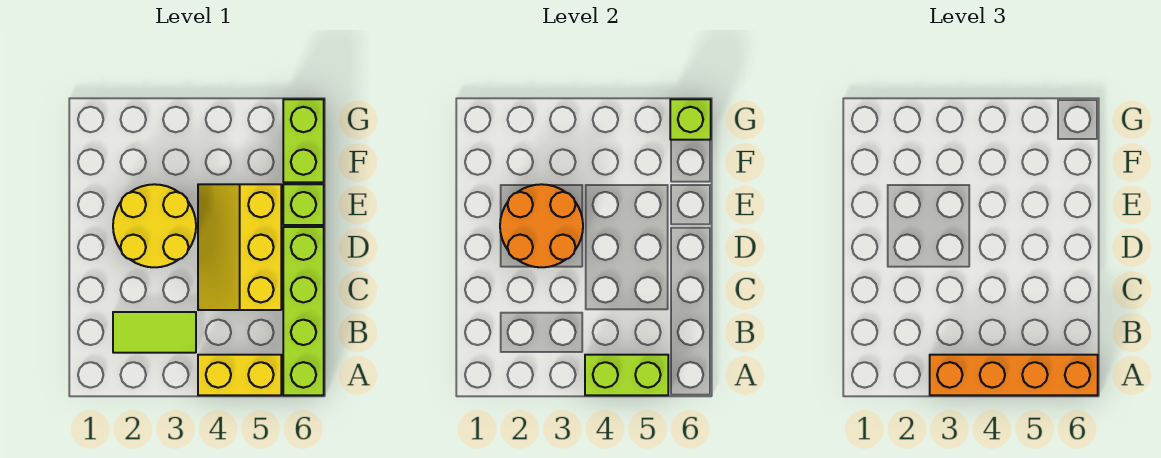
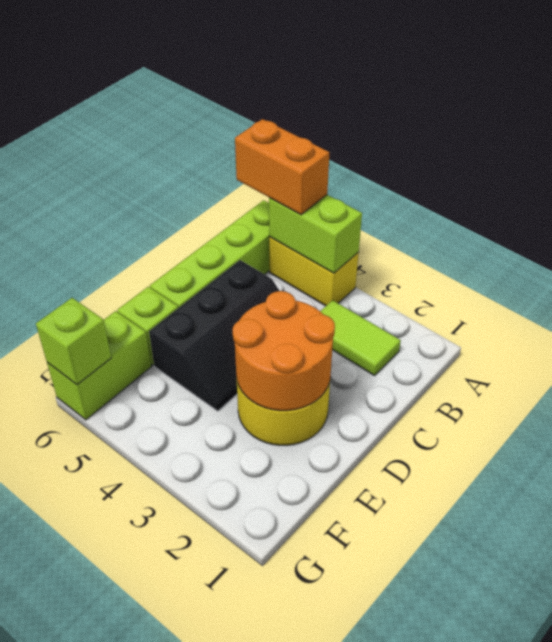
orange brick A3:A6 level 3 -> orange brick A5:A6 level 3
yellow slope C4:E5 level 1 top 5 -> black slope C4:E5 level 1 top 5

